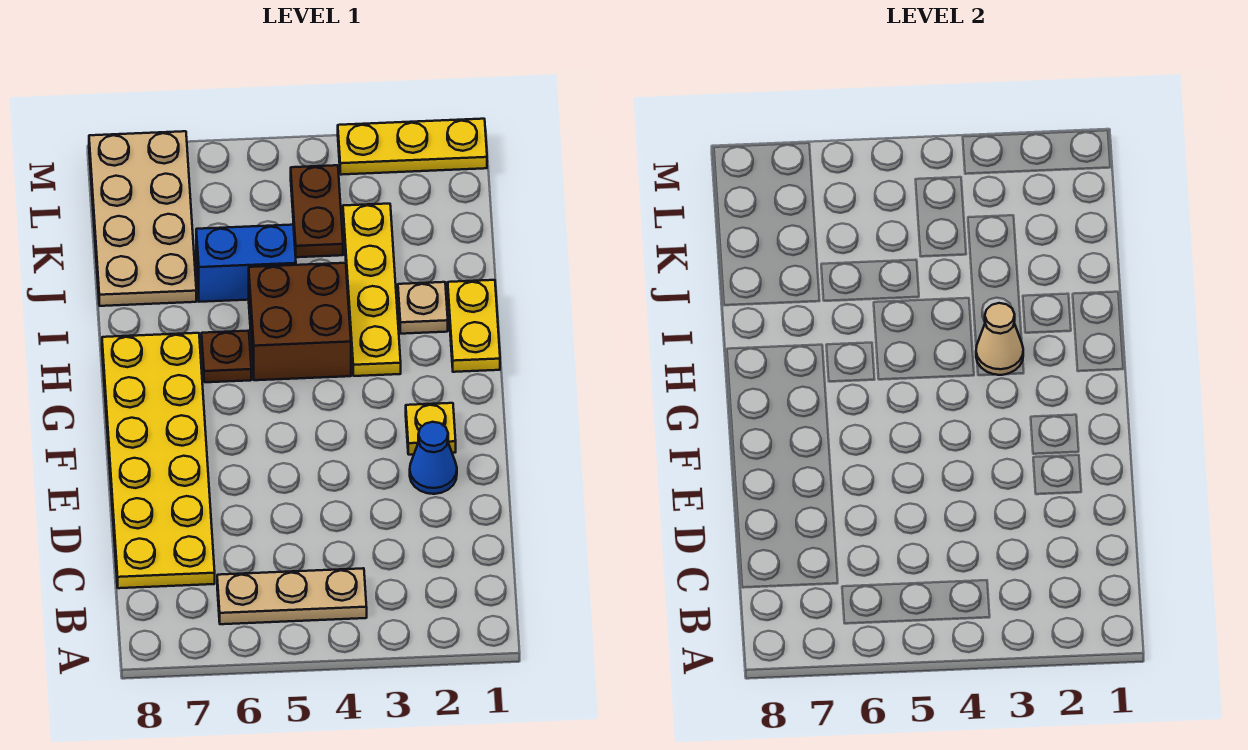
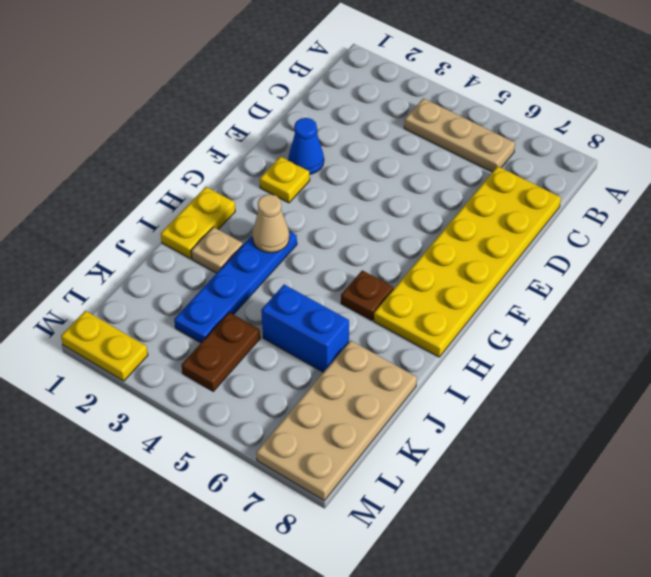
yellow plate H3:K3 level 1 -> blue plate H3:K3 level 1
brown brick H4:I5 level 1 -> none
yellow plate M1:M3 level 1 -> yellow plate M1:M2 level 1

